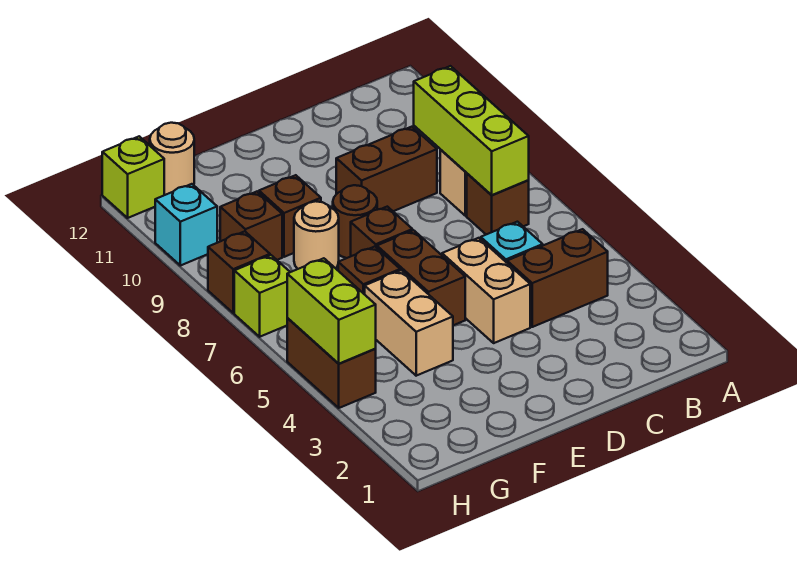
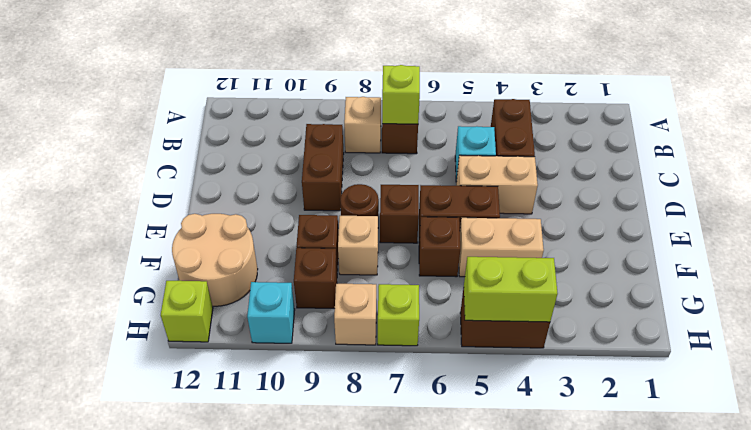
lime brick B7:B9 level 2 -> lime brick B7 level 2
tan round brick F8 level 1 -> tan brick F8 level 1
tan round brick G12 level 1 -> tan round brick F11:G12 level 1
brown brick H8 level 1 -> tan brick H8 level 1

